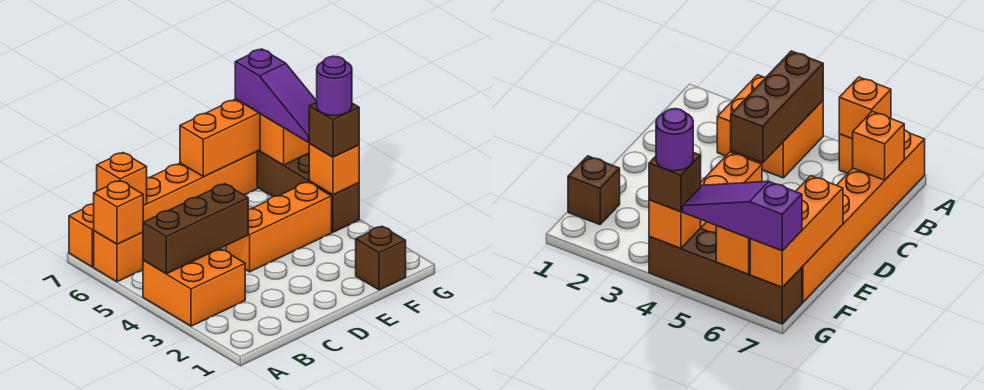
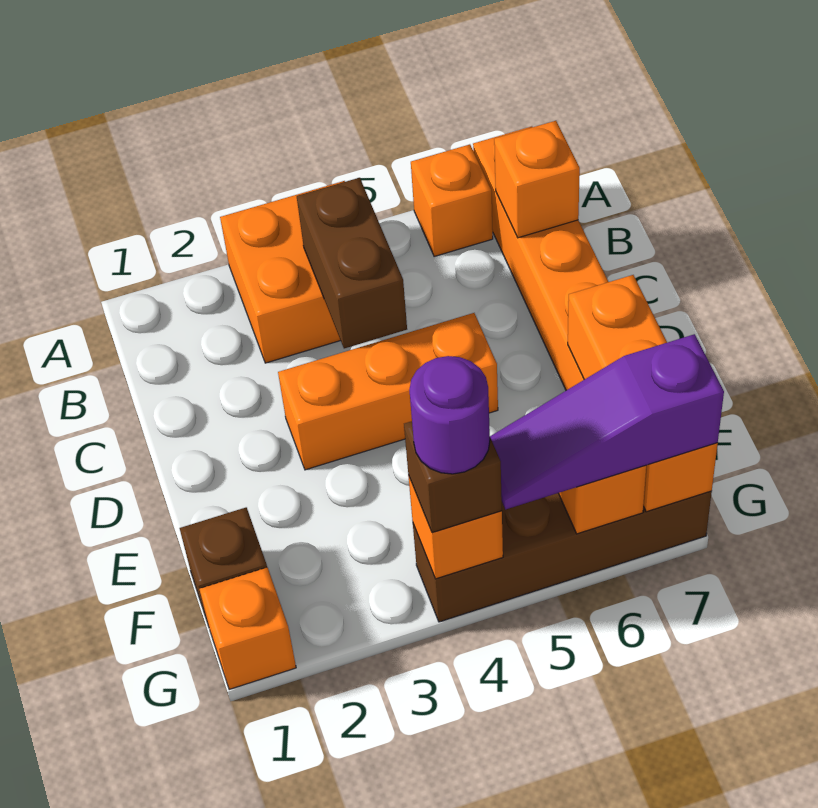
brown brick A4:C4 level 2 -> brown brick B4:C4 level 2
orange brick A6 level 2 -> orange brick G1 level 1
orange brick D4:F4 level 1 -> orange brick D3:D5 level 1

